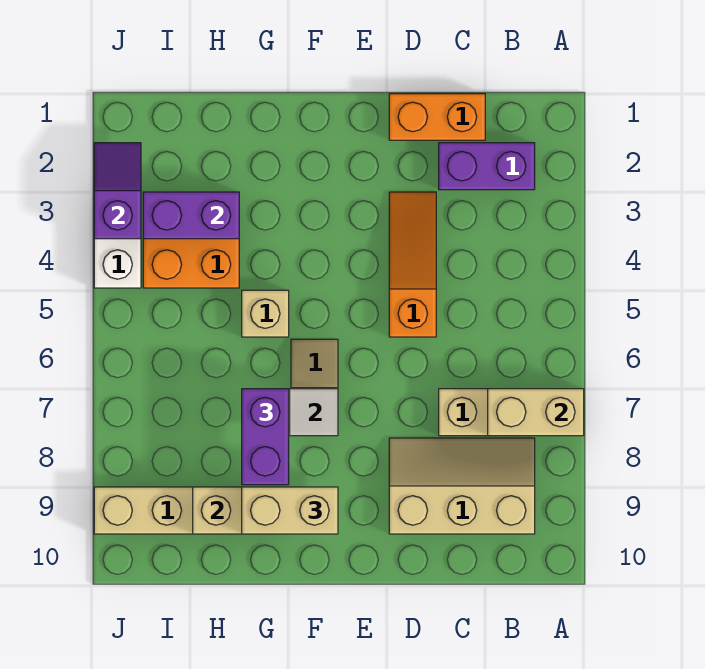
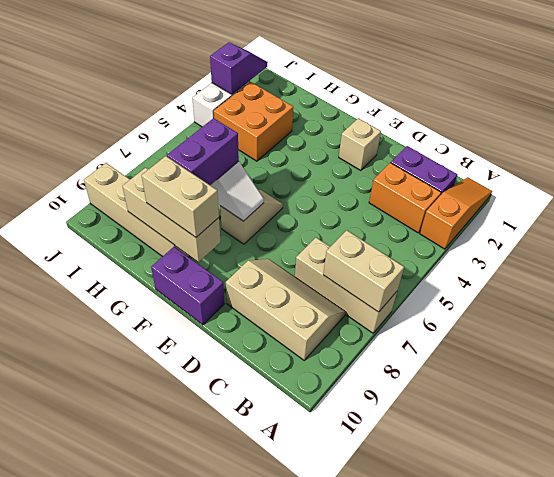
orange brick C1:D1 level 1 -> orange brick B3:C3 level 1
orange slope D3:D5 level 1 top 5 -> orange slope A1:A3 level 1 top 3
tan brick G5 level 1 -> tan brick E2 level 1
purple brick H3:I3 level 2 -> purple brick E10:F10 level 1

